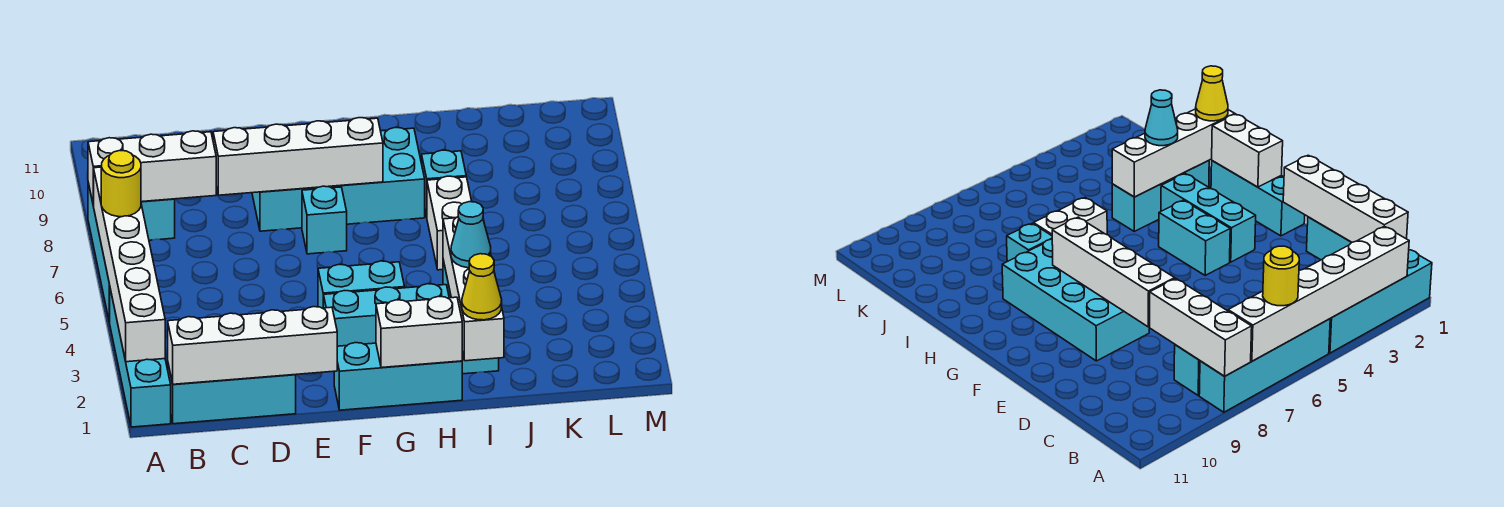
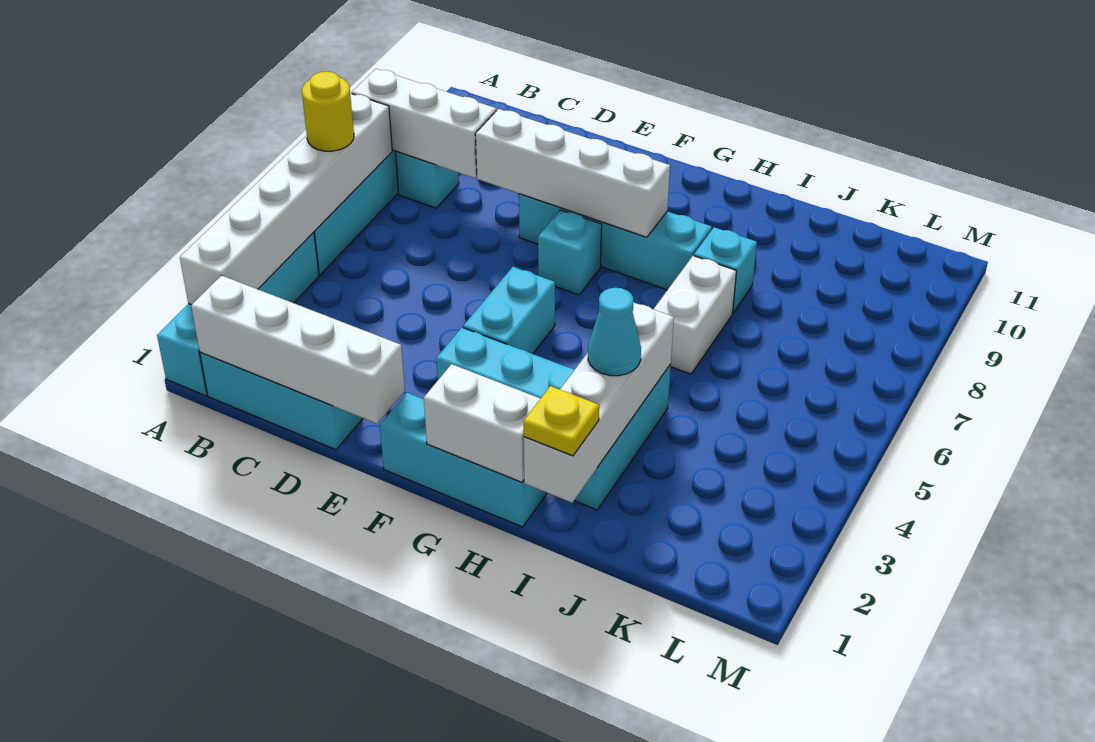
cyan brick E8:H9 level 1 -> cyan brick E8:H8 level 1
cyan brick F4:G4 level 1 -> cyan brick F4:F5 level 1
yellow cone I1 level 3 -> yellow plate I1 level 3

